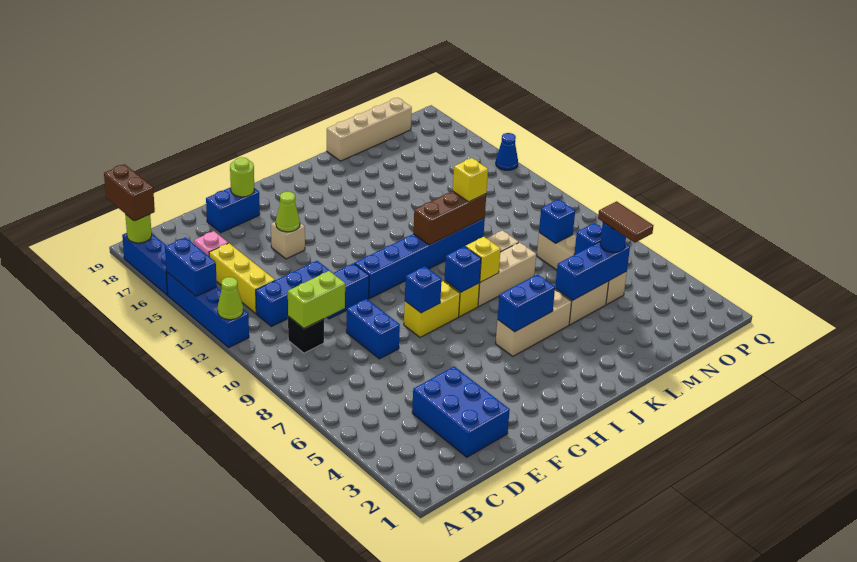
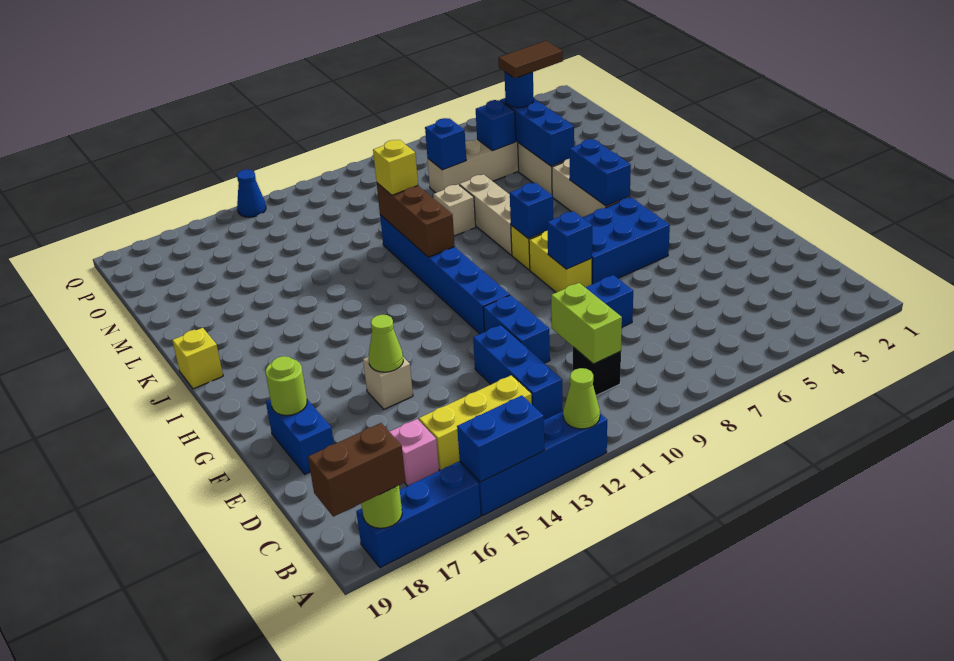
blue brick D2:E4 level 1 -> blue brick G5:H7 level 1
yellow brick J8 level 2 -> yellow brick J19 level 1
tan brick L19:O19 level 1 -> none

